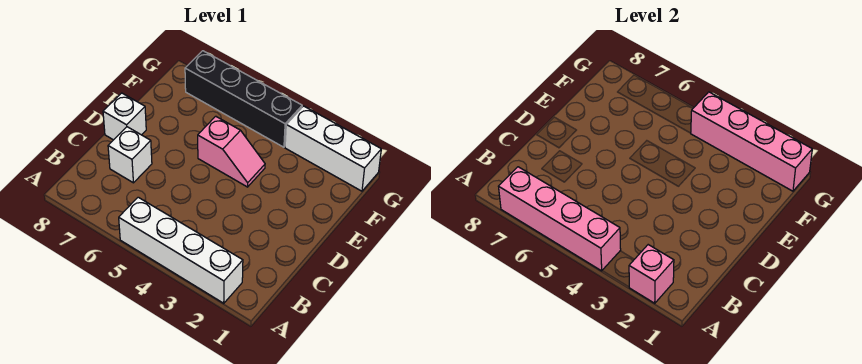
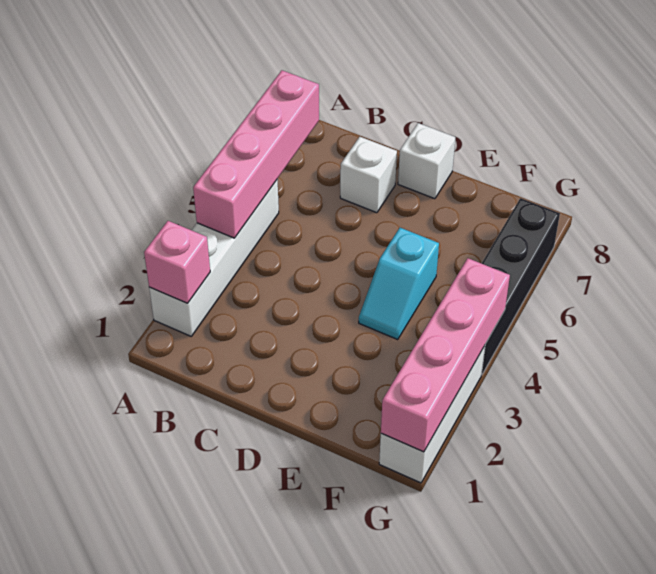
pink slope E4:E5 level 1 top 5 -> cyan slope E4:E5 level 1 top 5

